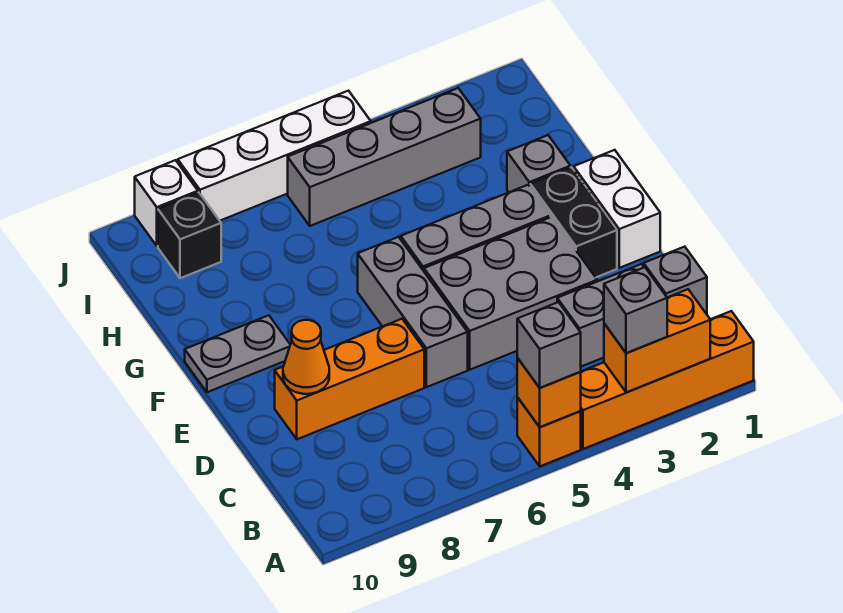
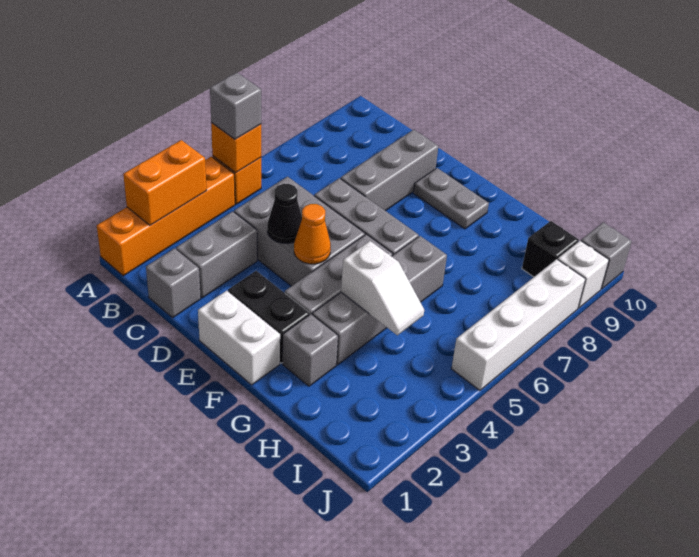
grey brick A3 level 3 -> grey brick J10 level 1
grey brick D3:E5 level 1 -> grey brick C4:E5 level 1
none -> black cone D4 level 2
orange brick D7:D9 level 1 -> grey brick D7:D9 level 1
orange cone D9 level 2 -> orange cone E4 level 2
grey plate F9:F10 level 1 -> grey plate E9:F9 level 1
none -> white slope G4:H4 level 2 top G
grey brick I3:I6 level 1 -> grey brick G3:G6 level 1

